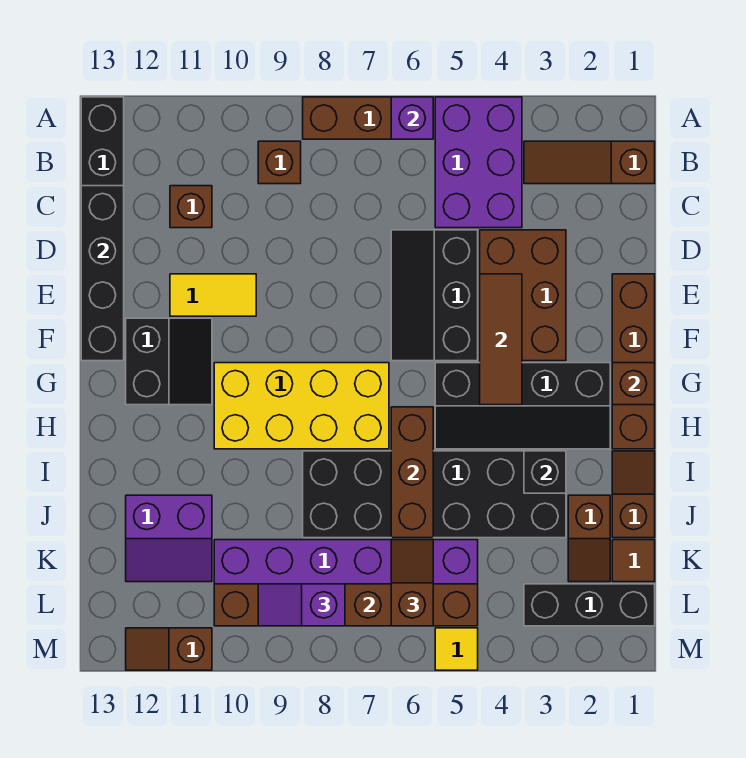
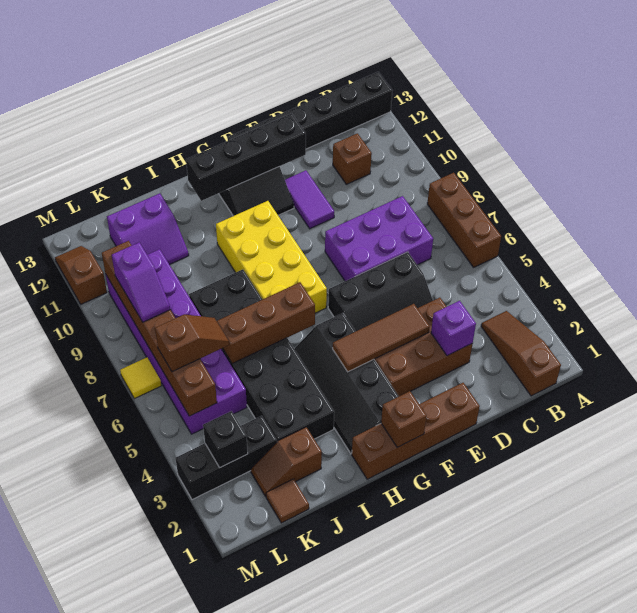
purple brick A4:C5 level 1 -> purple brick C7:E8 level 1
purple brick A6 level 2 -> purple brick D3 level 2
brown brick B9 level 1 -> none
black brick C13:F13 level 2 -> black brick E12:H12 level 2
black slope D5:F6 level 1 top 5 -> black slope D5:F6 level 1 top 6
yellow tile E10:E11 level 1 -> purple tile E10:E11 level 1
brown slope I1:J1 level 1 top J -> none
black brick I3 level 2 -> black brick L3 level 2
purple slope J11:K12 level 1 top J -> purple slope J11:K12 level 1 top 12
black brick L1:L3 level 1 -> black brick K3:M3 level 1
purple slope L8:L9 level 3 top 8 -> purple slope L8:L9 level 3 top 9
yellow tile M5 level 1 -> yellow tile M7 level 1

